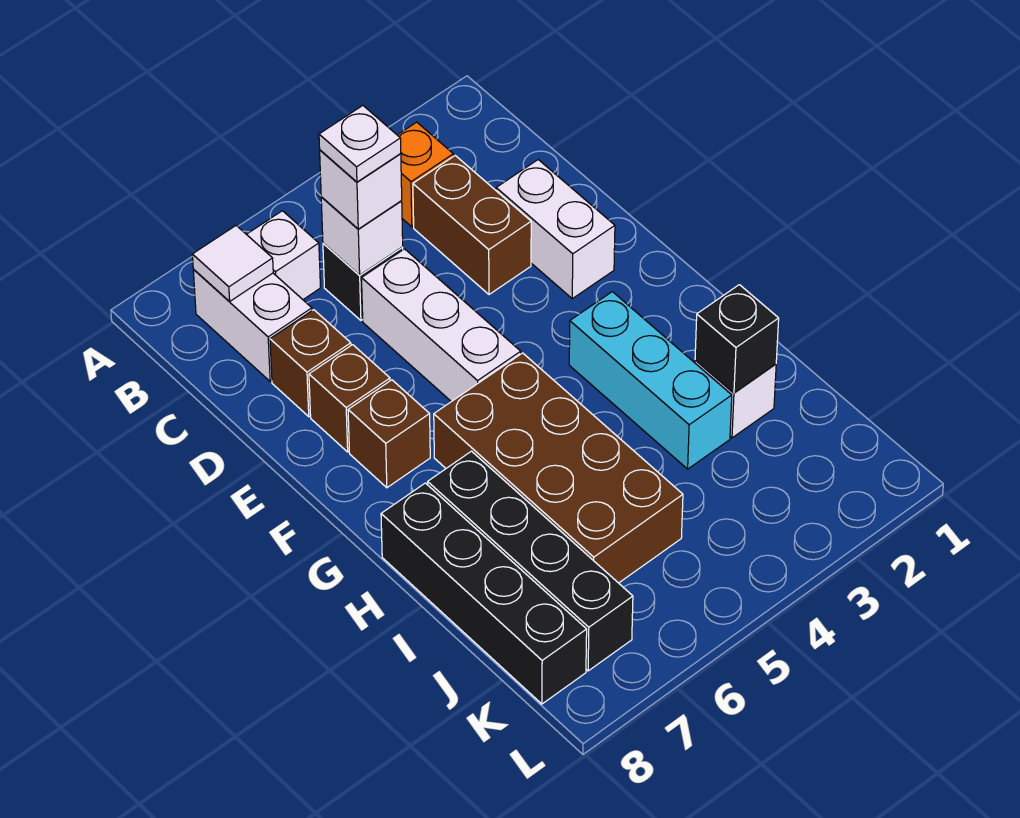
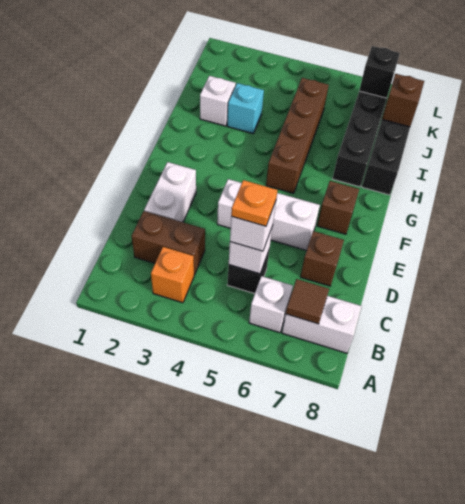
white brick B7:C7 level 1 -> white brick B7:B8 level 1
white tile B7 level 2 -> brown tile B7 level 2
brown brick C3:D3 level 1 -> brown brick C2:C3 level 1
white plate C5 level 4 -> orange plate C5 level 4
white brick D5:F5 level 1 -> white brick E4:E6 level 1
brown brick E7 level 1 -> brown brick J8 level 2
cyan brick G3:I3 level 1 -> cyan brick I3 level 1
brown brick G5:J6 level 1 -> brown brick G5:J5 level 1
black brick I2 level 2 -> black brick K7 level 2

